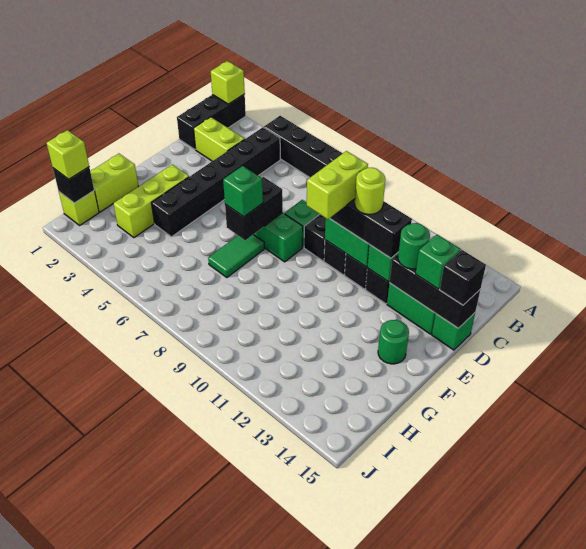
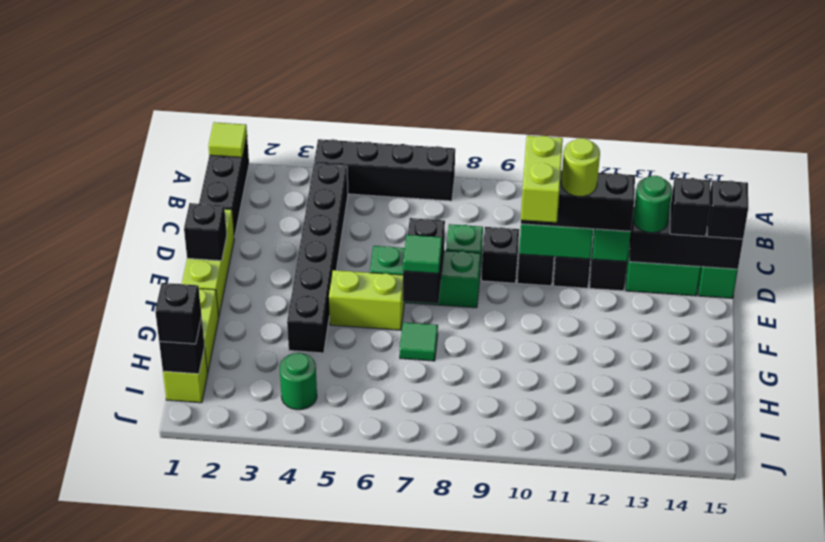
lime brick A1 level 2 -> lime tile A1 level 2
lime brick C2:C3 level 1 -> lime brick F5:F6 level 1
green brick D14 level 3 -> black brick D14 level 3
none -> black brick E1 level 2
lime brick F3:H3 level 1 -> lime brick D1:F1 level 1
green tile F7:G7 level 1 -> green tile G7 level 1
green brick F7 level 3 -> green tile F7 level 3
green round brick F14 level 1 -> green round brick I4 level 1
lime brick I1 level 3 -> black brick I1 level 3

